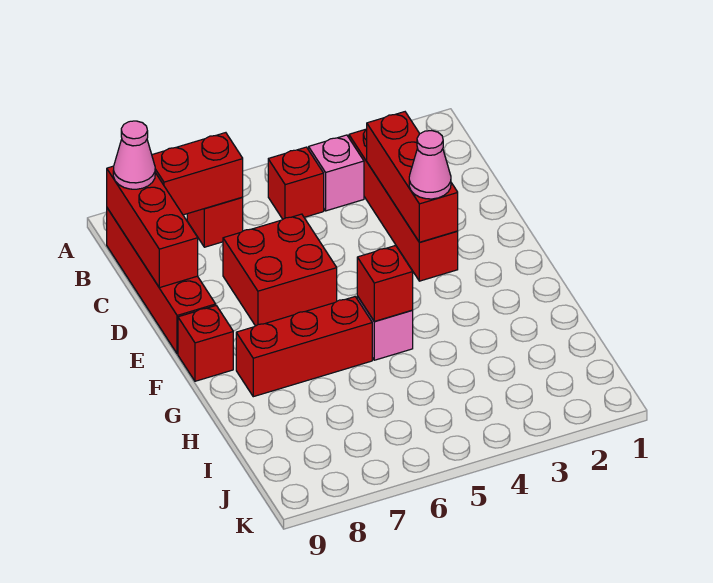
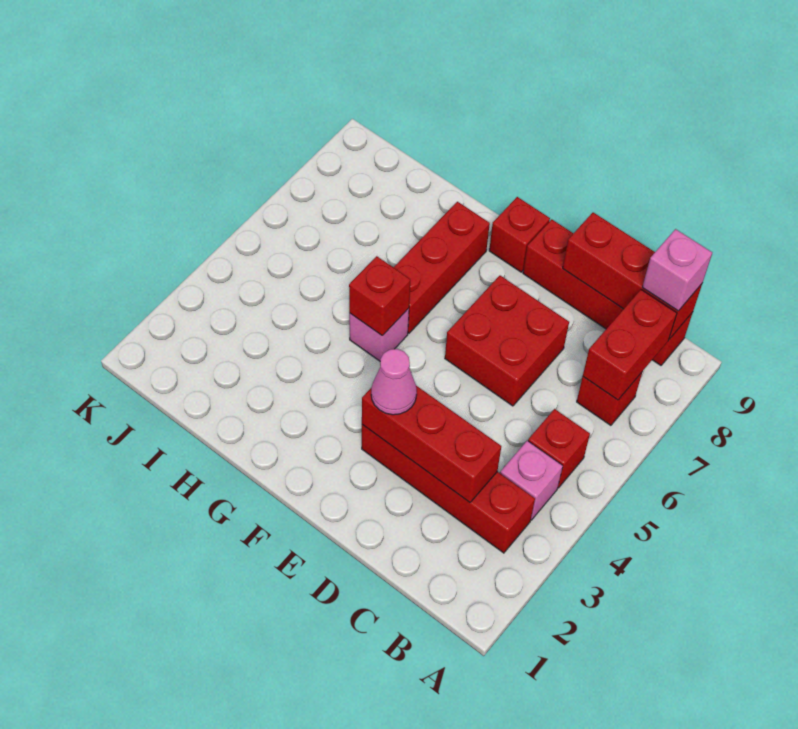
pink cone B9 level 3 -> pink brick B9 level 3

